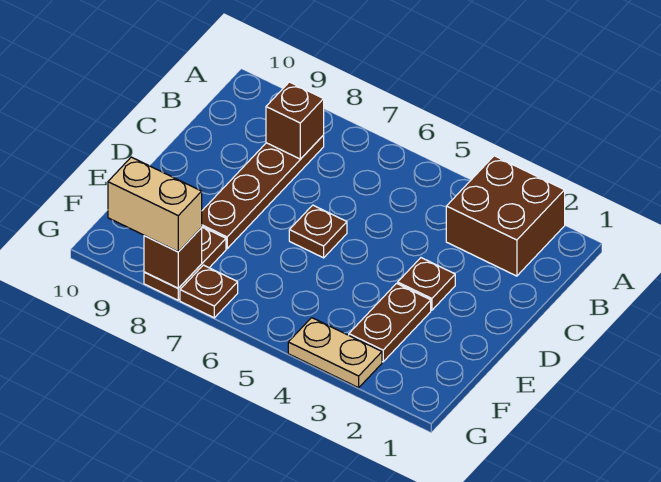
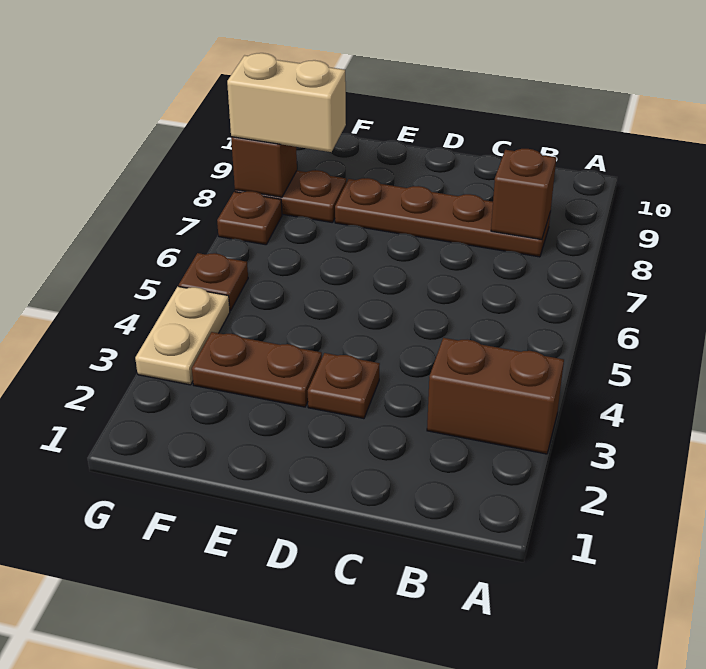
brown brick A2:B3 level 1 -> brown brick A3:B3 level 1
brown plate D6 level 1 -> brown plate G5 level 1
tan brick G8:G9 level 3 -> tan brick F8:G8 level 3

